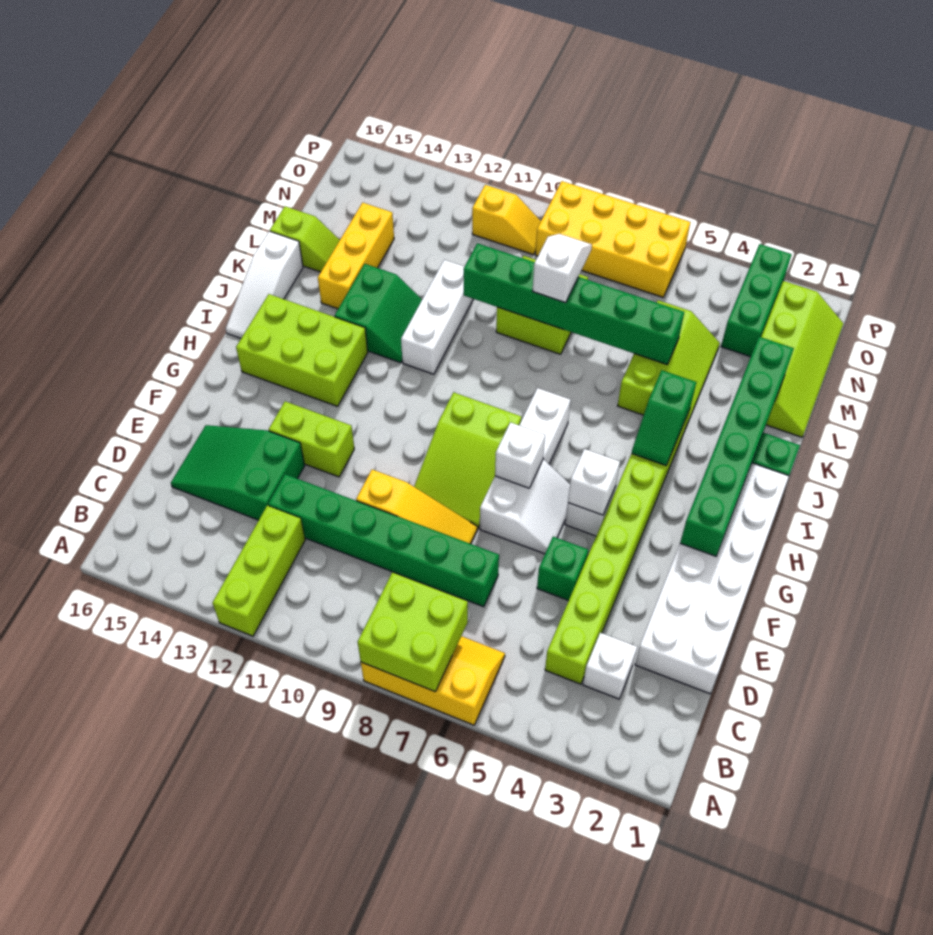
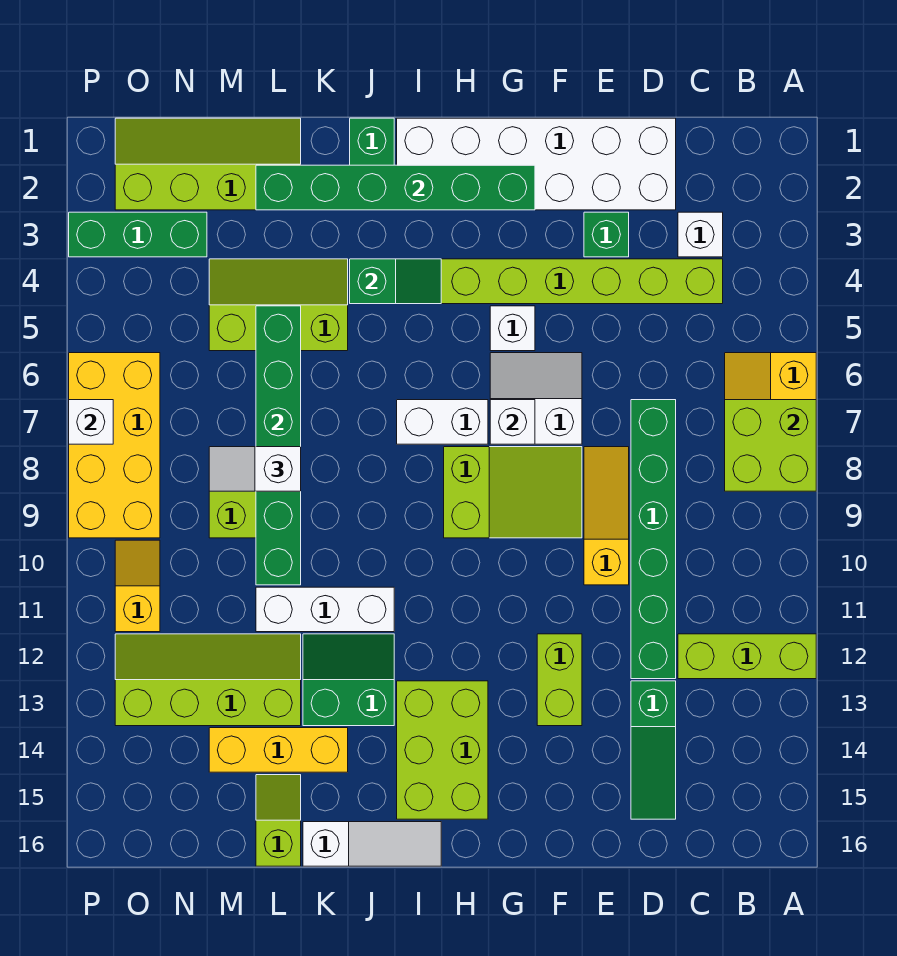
green slope D13:E15 level 1 top 13 -> green slope D13:D15 level 1 top 13
green brick E5 level 1 -> green brick E3 level 1
white brick G5 level 2 -> white brick P7 level 2
none -> lime slope L12:O13 level 1 top 13

